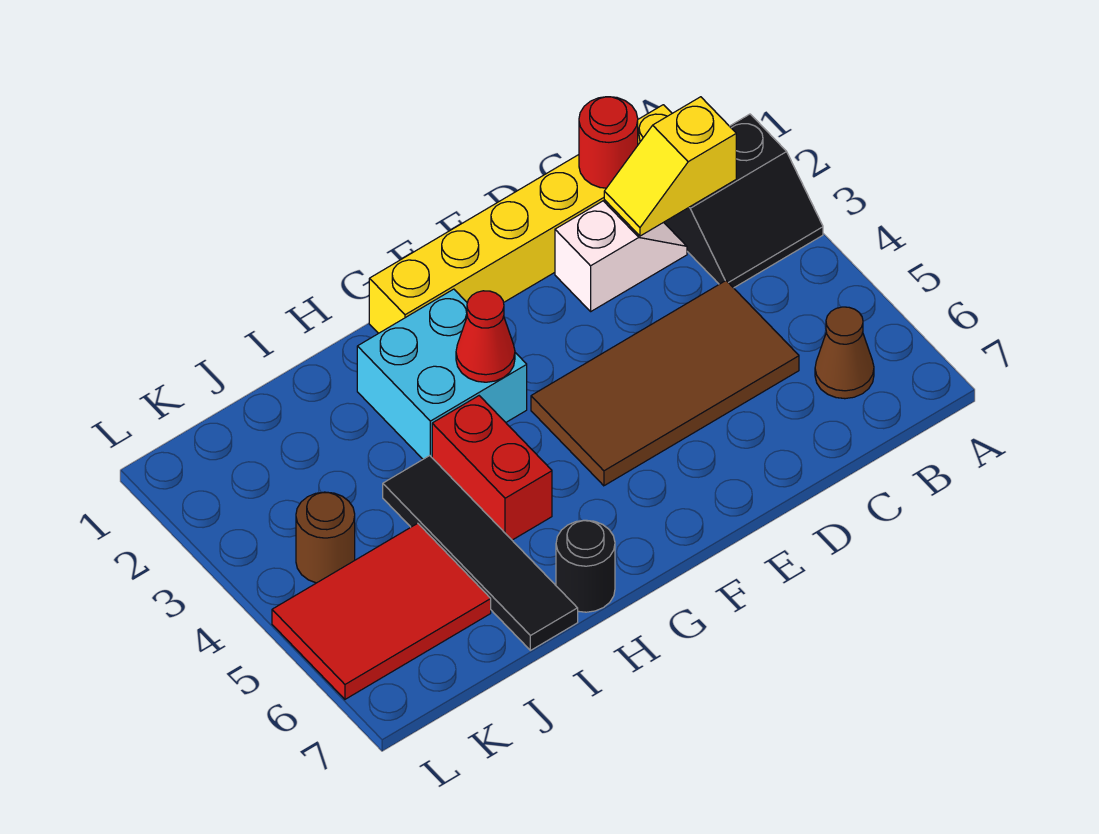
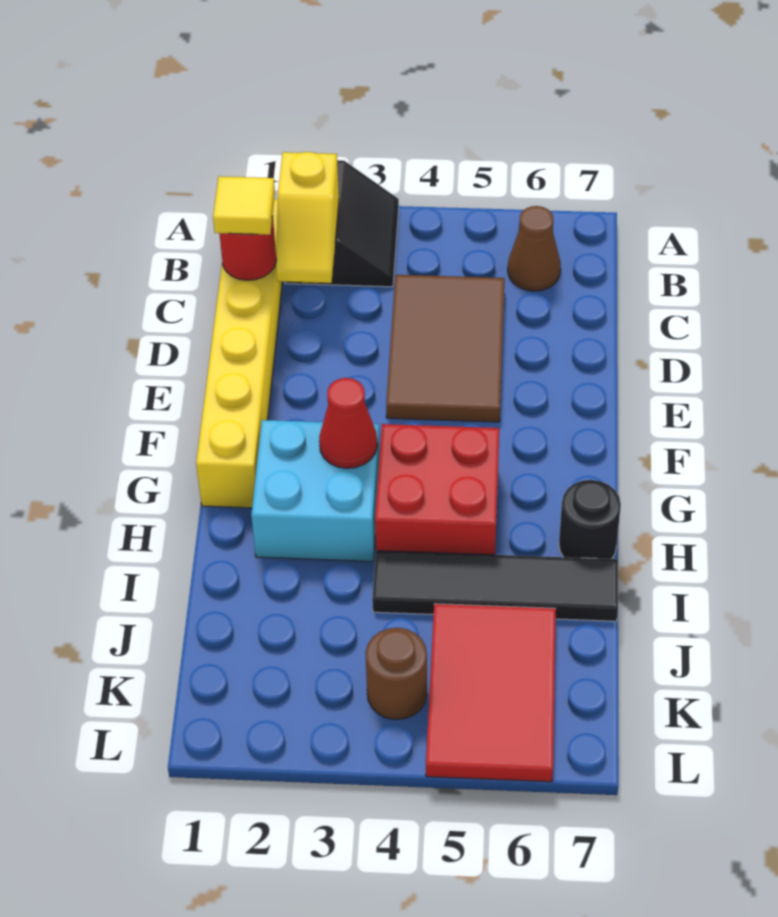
none -> yellow tile C1 level 3
white slope C2:D2 level 1 top D -> none
brown tile C4:F5 level 1 -> brown tile C4:E5 level 1
red brick H4:H5 level 1 -> red brick G4:H5 level 1

